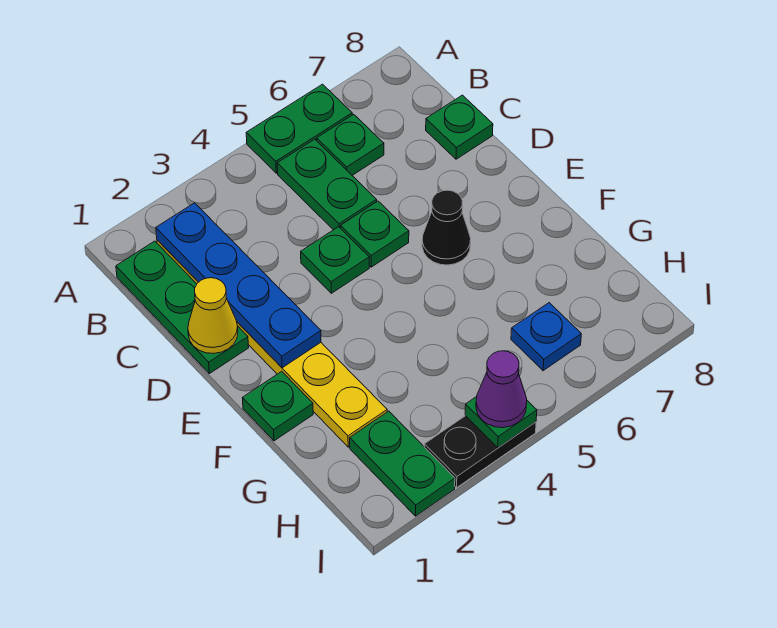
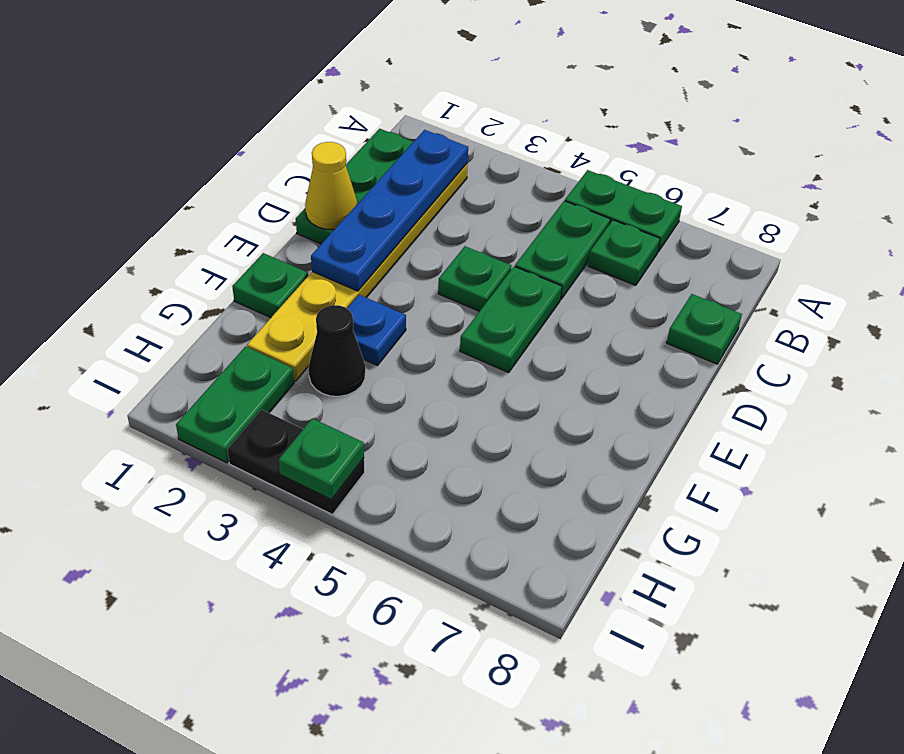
green plate D5 level 1 -> green plate D5:E5 level 1
black cone E6 level 1 -> black cone G3 level 1
blue plate H6 level 1 -> blue plate F3 level 1
purple cone I4 level 3 -> none

